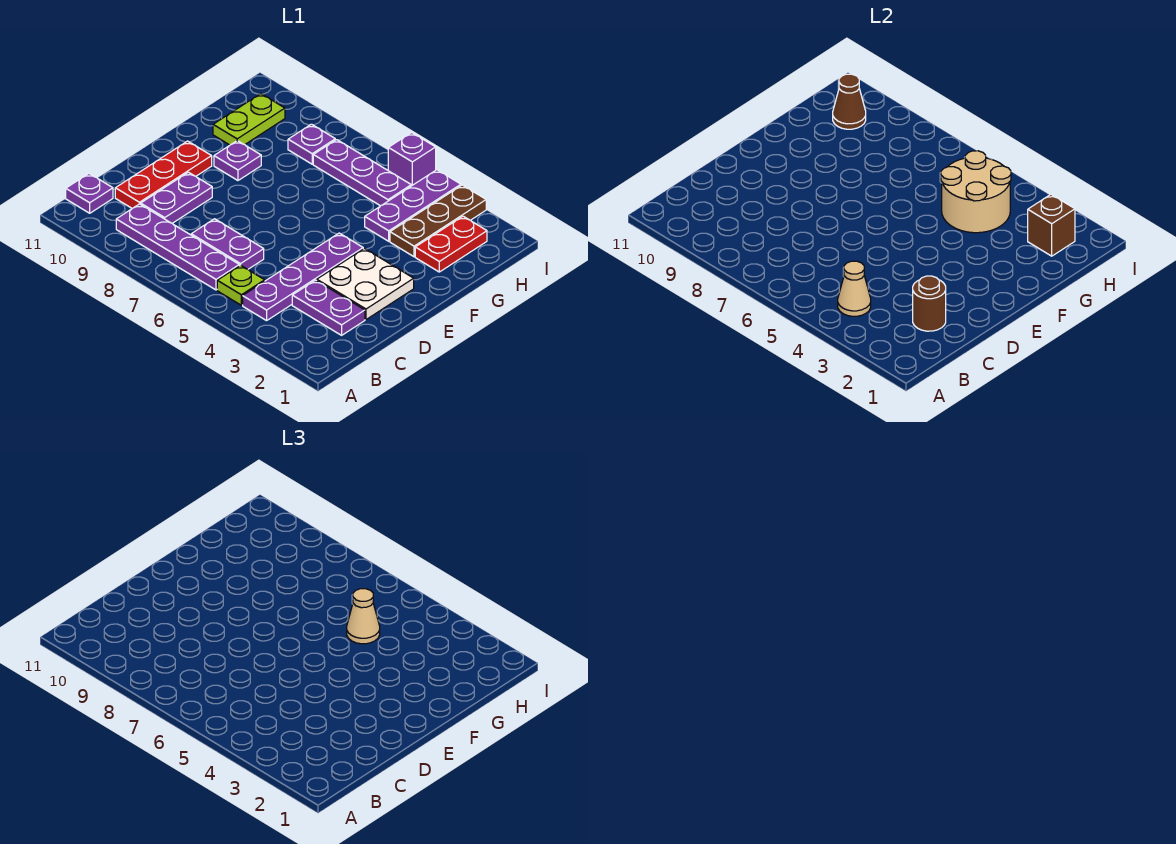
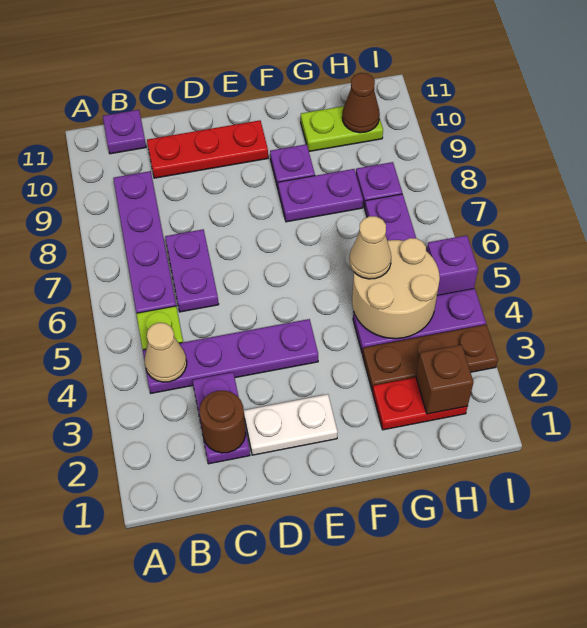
purple plate C9:D9 level 1 -> purple plate F8:G8 level 1
white plate D2:E3 level 1 -> white plate D2:E2 level 1

